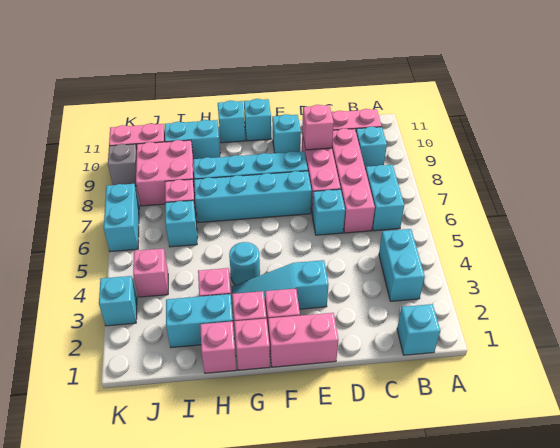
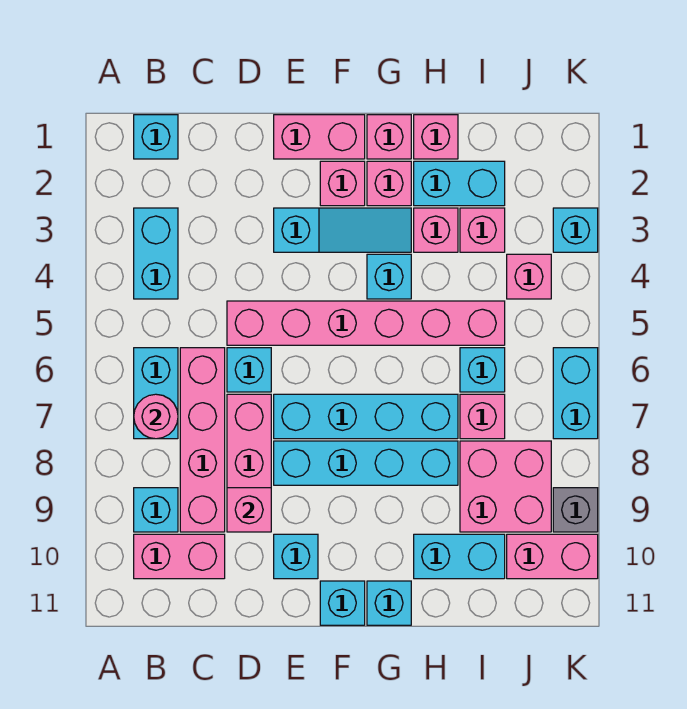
none -> pink round brick B7 level 2
none -> pink brick D5:I5 level 1
cyan round brick G4 level 1 -> cyan brick G4 level 1
none -> pink brick I3 level 1

